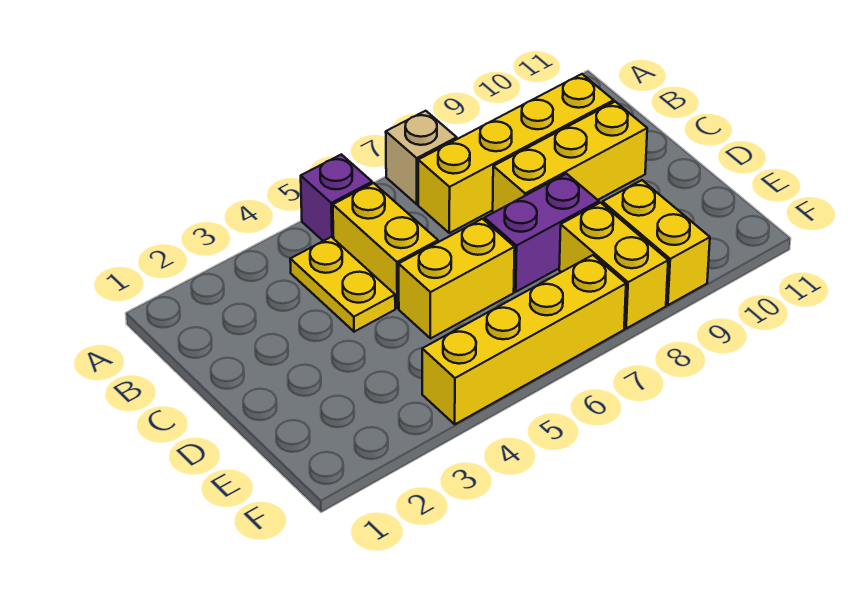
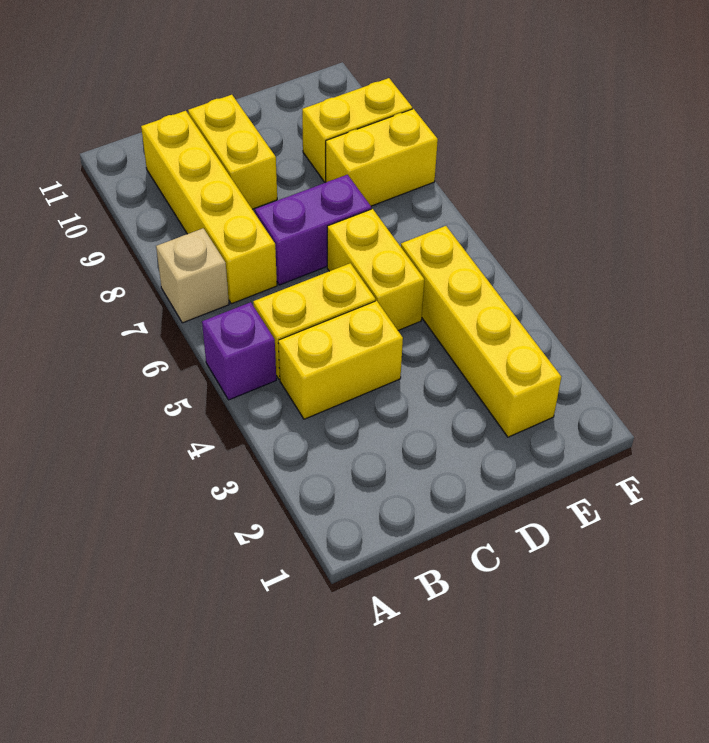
yellow plate B4:C4 level 1 -> yellow brick B4:C4 level 1
yellow brick C8:C10 level 1 -> yellow brick C9:C10 level 1
purple brick D7:D8 level 1 -> purple brick C7:D7 level 1
yellow brick F4:F7 level 1 -> yellow brick E2:E5 level 1

